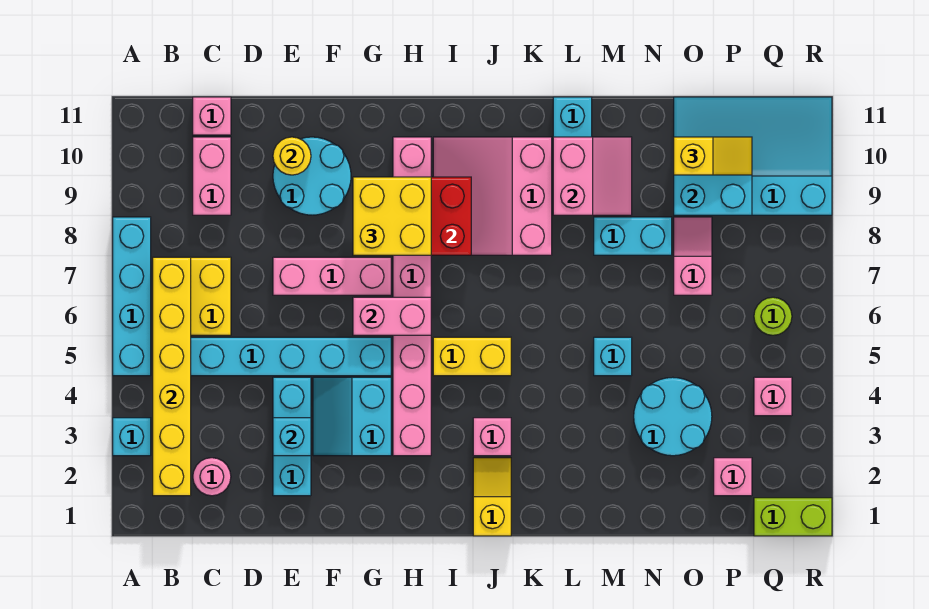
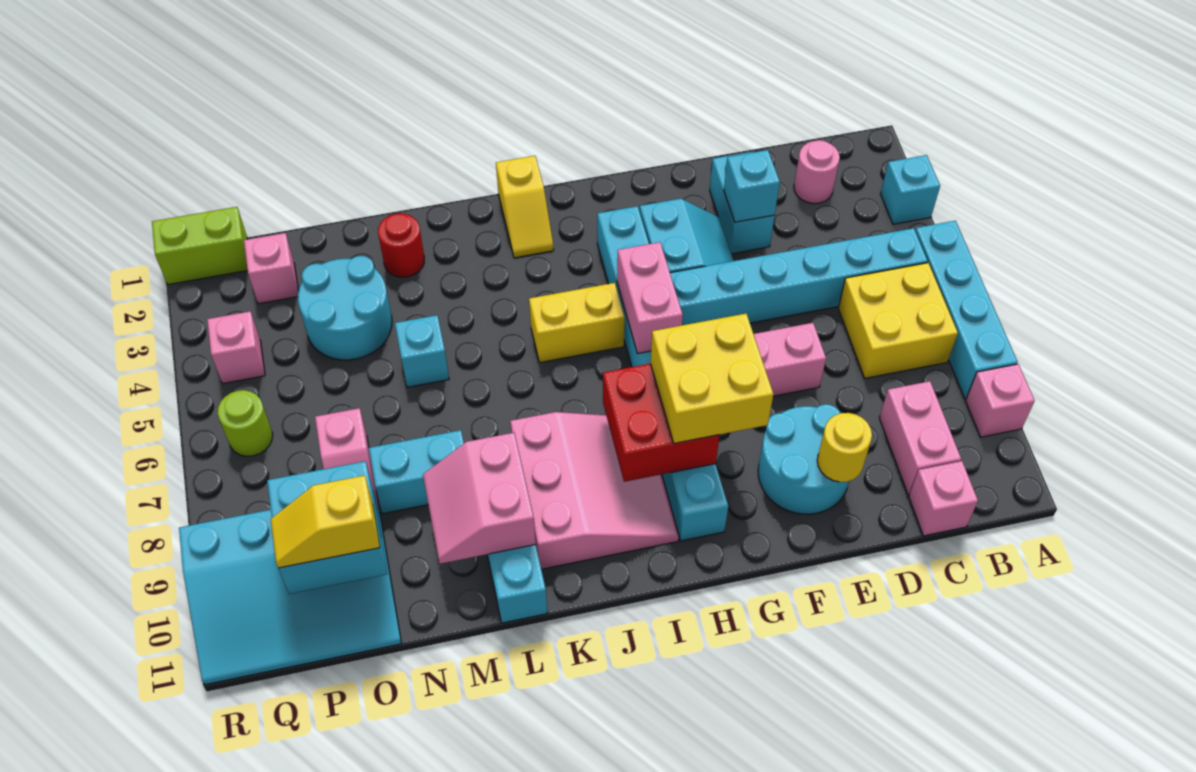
yellow brick B2:B7 level 2 -> none
cyan brick E2:E4 level 1 -> cyan brick E2:E3 level 1
pink brick G6:H6 level 2 -> pink brick H5:H6 level 2
pink brick H3:H10 level 1 -> cyan brick H3:H10 level 1
pink brick J3 level 1 -> pink brick A9 level 1
none -> red round brick M2 level 1

